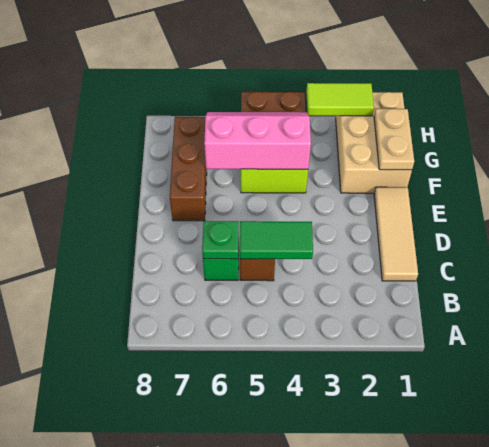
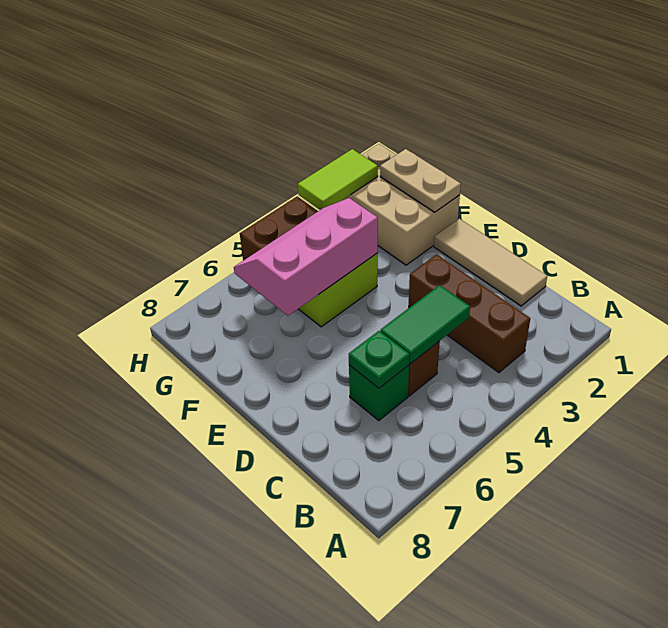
brown brick E7:G7 level 1 -> brown brick B3:D3 level 1

